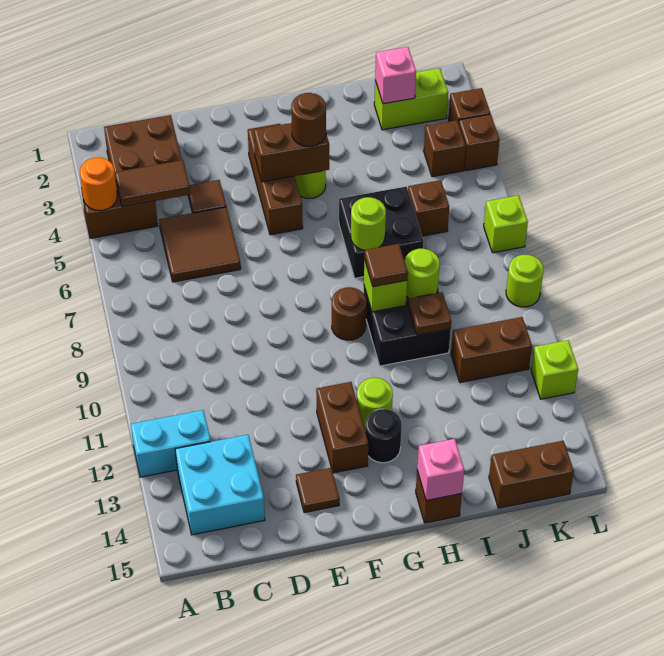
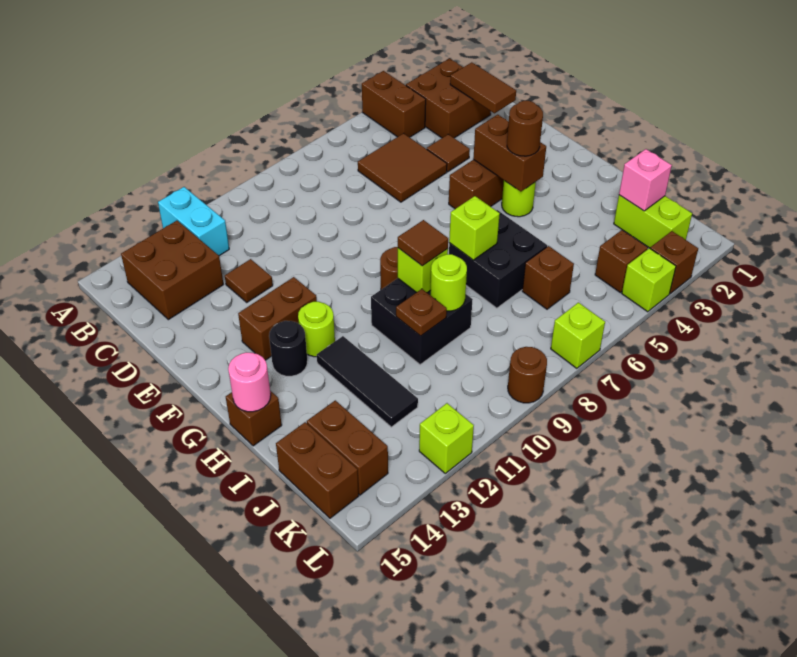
orange round brick A4 level 2 -> none
brown tile B4:C4 level 2 -> brown tile C2:D2 level 2
cyan brick B13:C14 level 1 -> brown brick B13:C14 level 1
brown tile E14 level 1 -> brown tile D12 level 1
lime round brick H7 level 2 -> lime brick H7 level 2
none -> black tile H12:J12 level 1
pink brick H15 level 2 -> pink round brick H15 level 2
brown brick J11:K11 level 1 -> brown brick J14:K14 level 1
brown brick L4 level 1 -> lime brick L4 level 1
lime round brick L9 level 1 -> brown round brick L9 level 1

